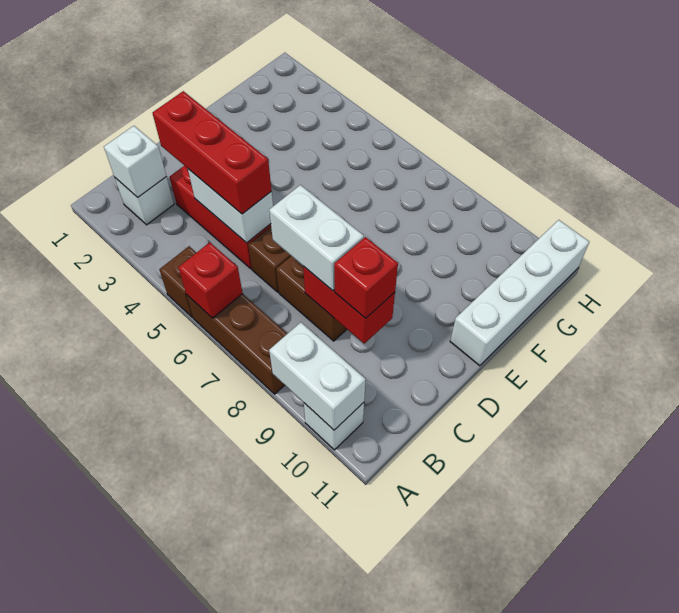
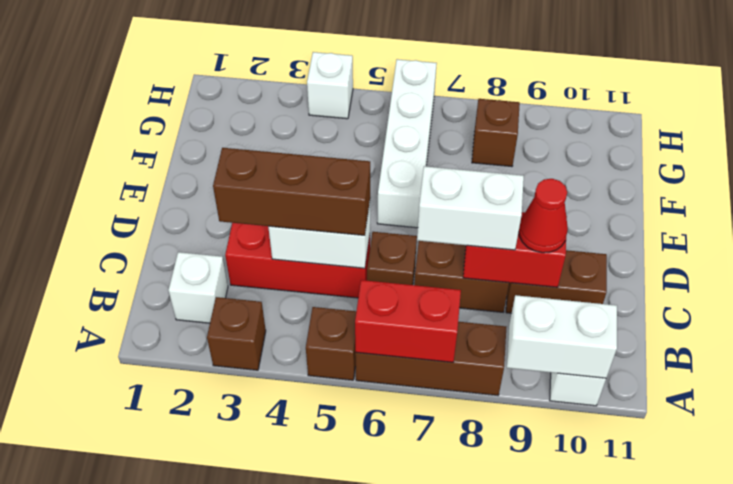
none -> brown brick A3 level 1
red brick A6 level 2 -> red brick A6:A7 level 2
white brick B2 level 2 -> white brick H4 level 1
red brick C3:C5 level 3 -> brown brick C3:C5 level 3
none -> brown brick C9:C10 level 1
red brick C9 level 3 -> red cone C9 level 3
white brick E11:H11 level 1 -> white brick E6:H6 level 1
none -> brown brick G8 level 1

